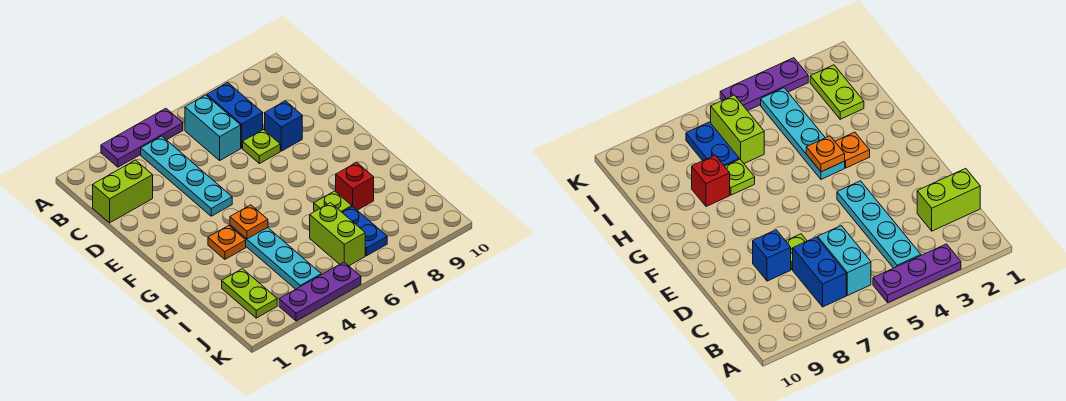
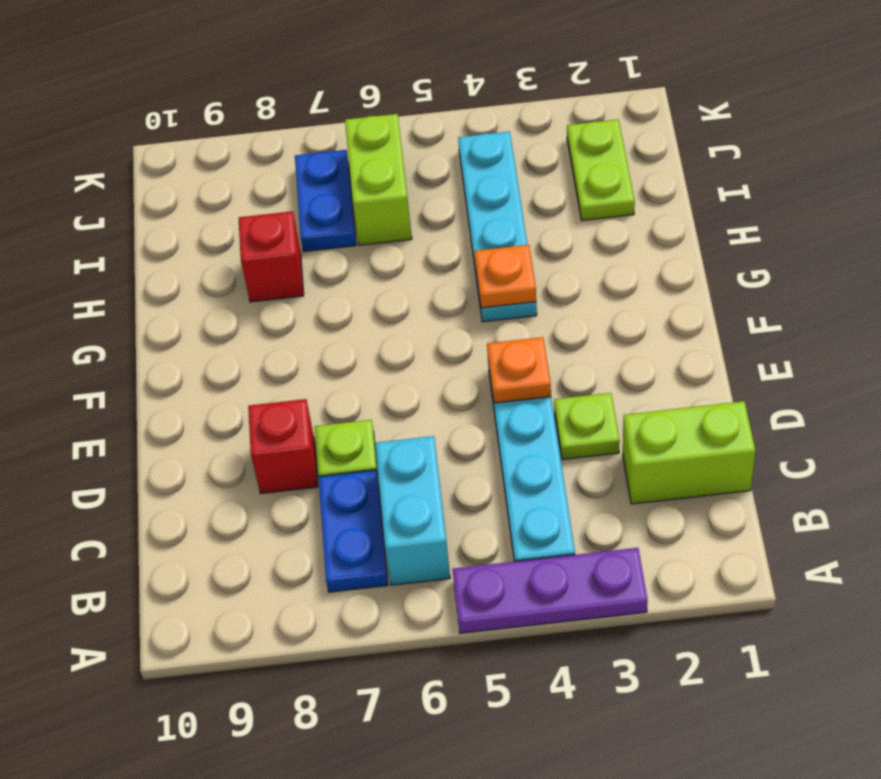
blue brick B7:C7 level 1 -> blue plate B7:C7 level 1
blue brick D8 level 1 -> red brick D8 level 1
orange plate G3 level 1 -> orange plate E4 level 2
lime plate H7 level 1 -> lime plate D3 level 1
purple plate K3:K5 level 1 -> none

